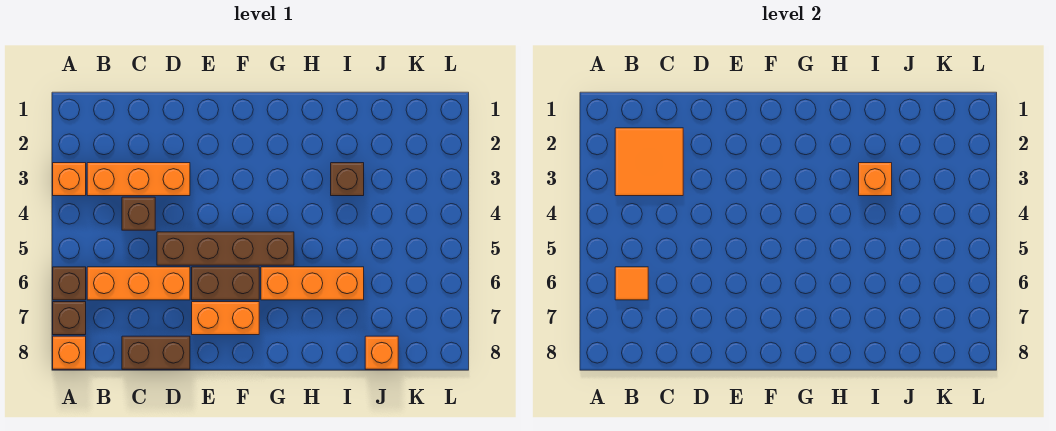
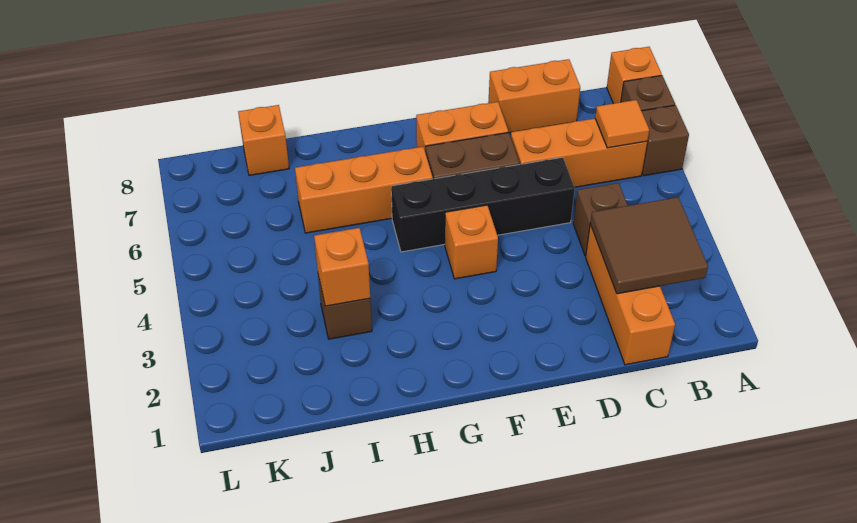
orange brick A3 level 1 -> orange brick F4 level 1
orange tile B2:C3 level 2 -> brown tile B2:C3 level 2
orange brick B3:D3 level 1 -> orange brick C1:C3 level 1
brown brick C8:D8 level 1 -> orange brick C8:D8 level 1
brown brick D5:G5 level 1 -> black brick D5:G5 level 1

